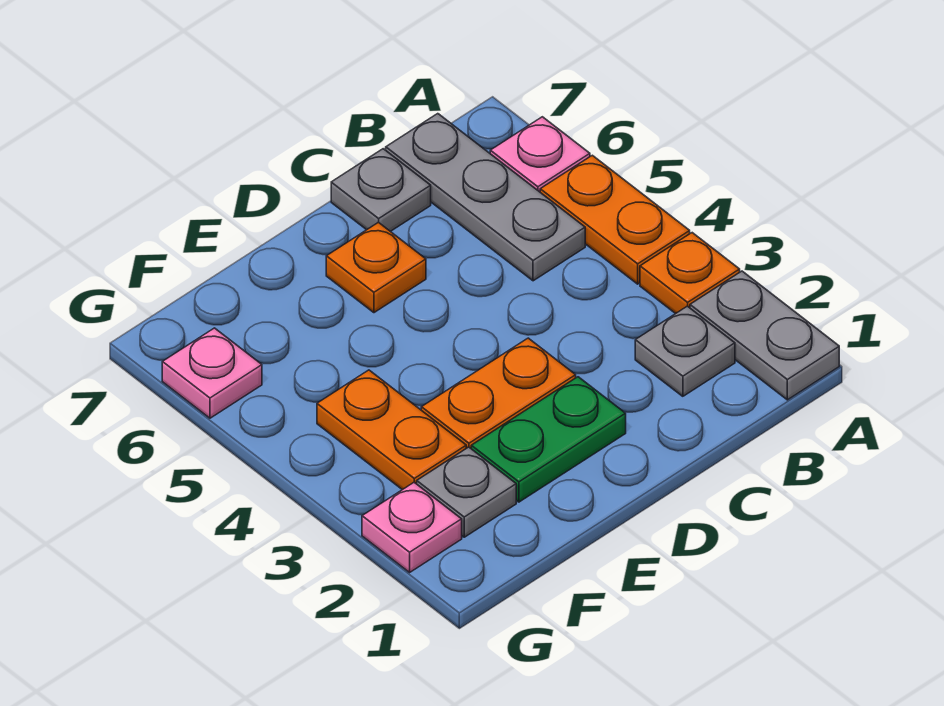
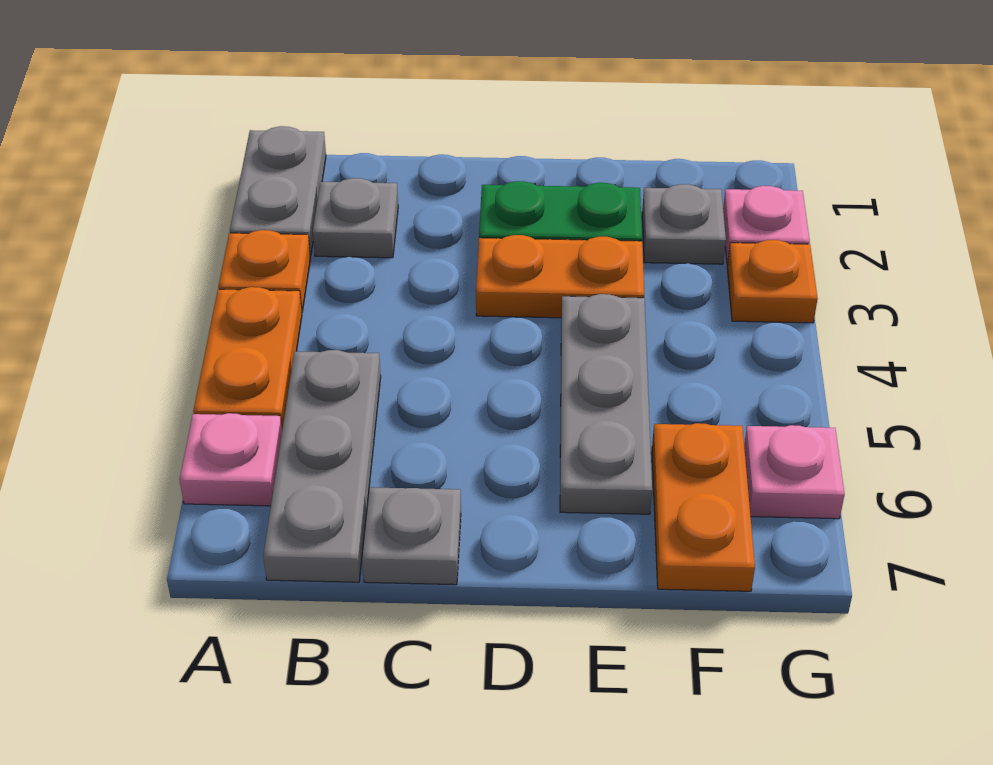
orange plate D6 level 1 -> orange plate G3 level 1
none -> grey plate E4:E6 level 1
orange plate F3:F4 level 1 -> orange plate F6:F7 level 1

